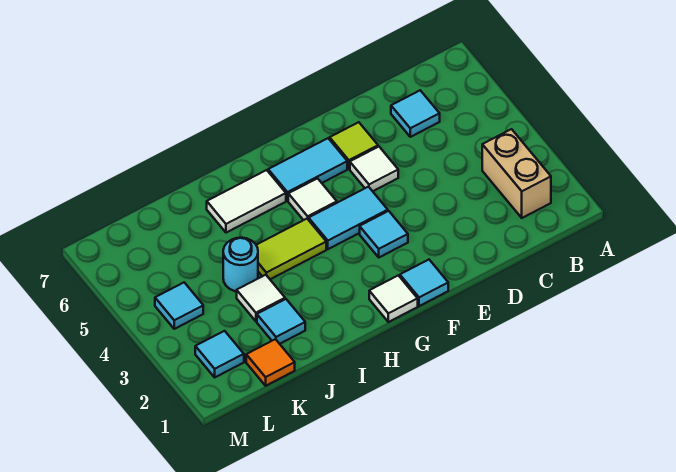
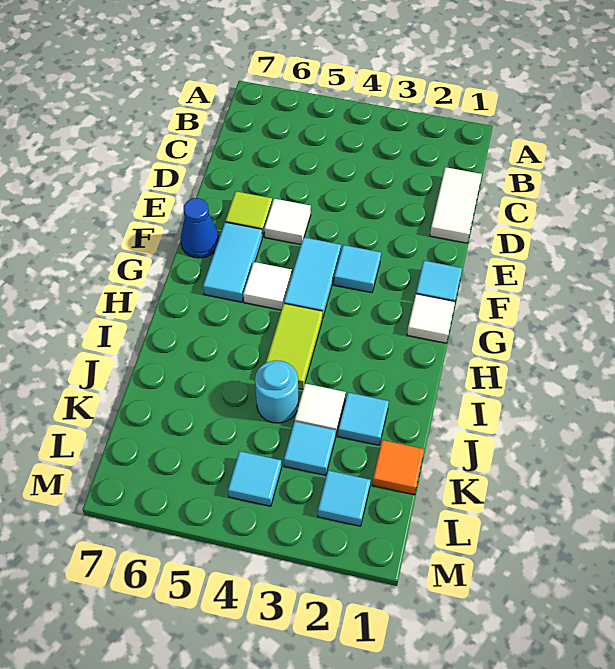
tan brick B2:B3 level 1 -> none
cyan tile C6 level 1 -> cyan tile K3 level 1
none -> blue cone F7 level 1
white tile H6:I6 level 1 -> white tile C1:D1 level 1

